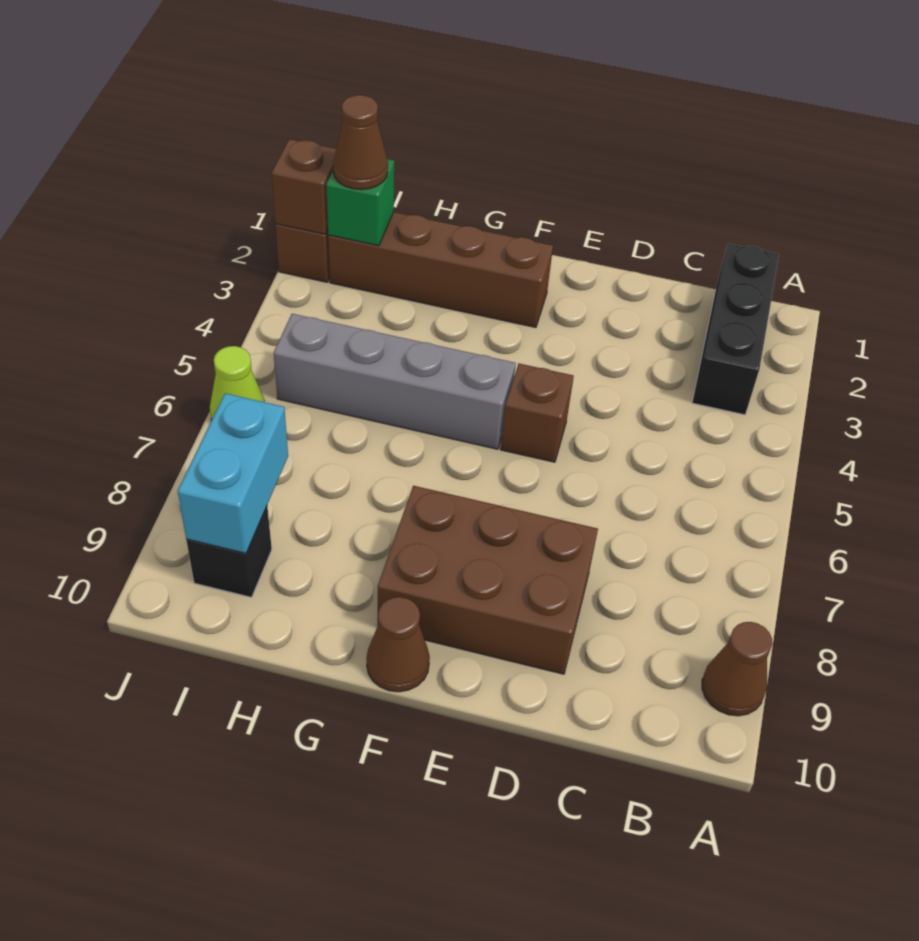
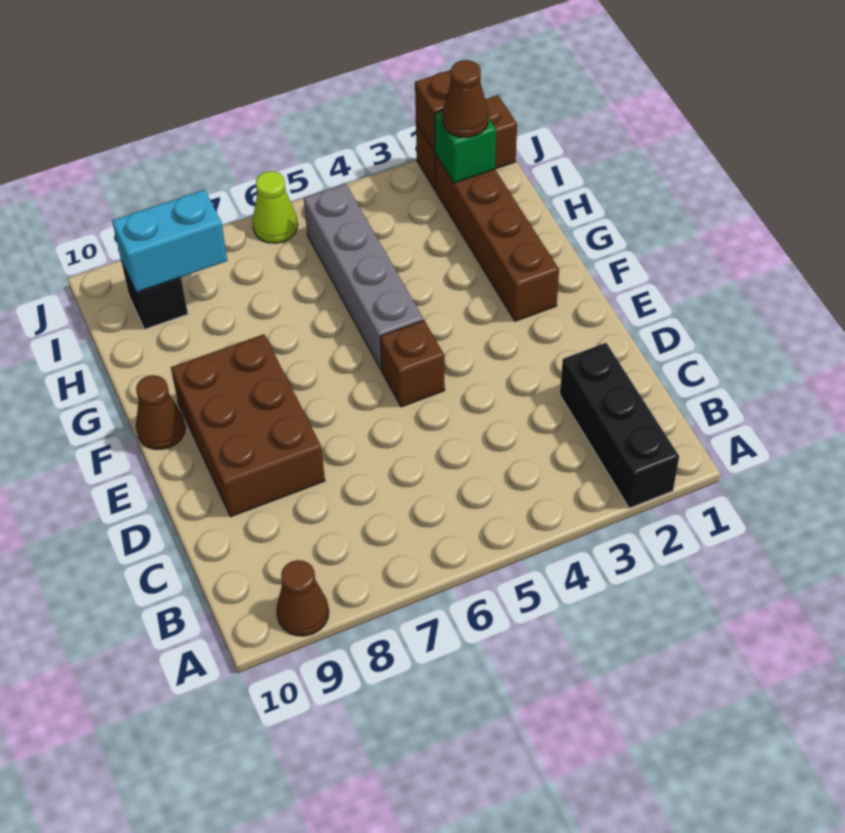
black brick B1:B3 level 1 -> black brick A2:C2 level 1

